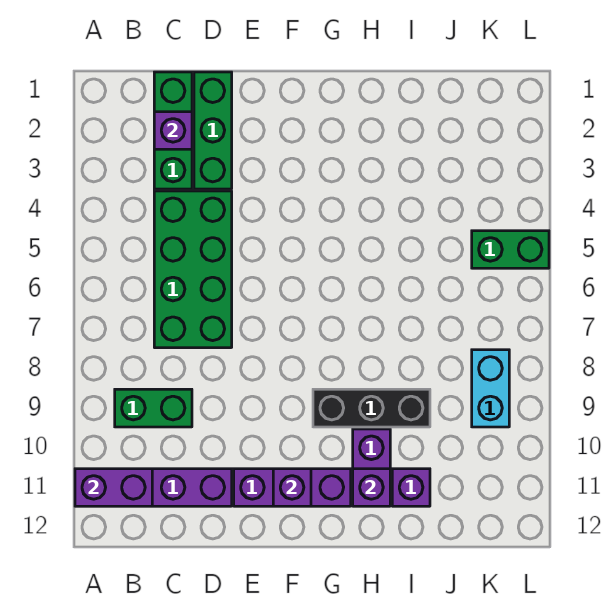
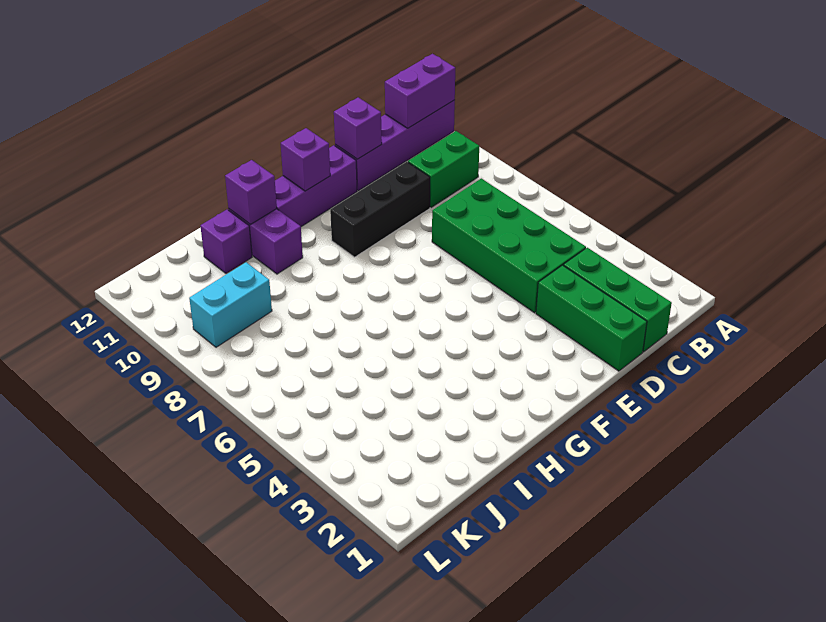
purple brick C2 level 2 -> purple brick D11 level 2
black brick G9:I9 level 1 -> black brick D9:F9 level 1
green brick K5:L5 level 1 -> none
cyan brick K8:K9 level 1 -> cyan brick J9:K9 level 1

